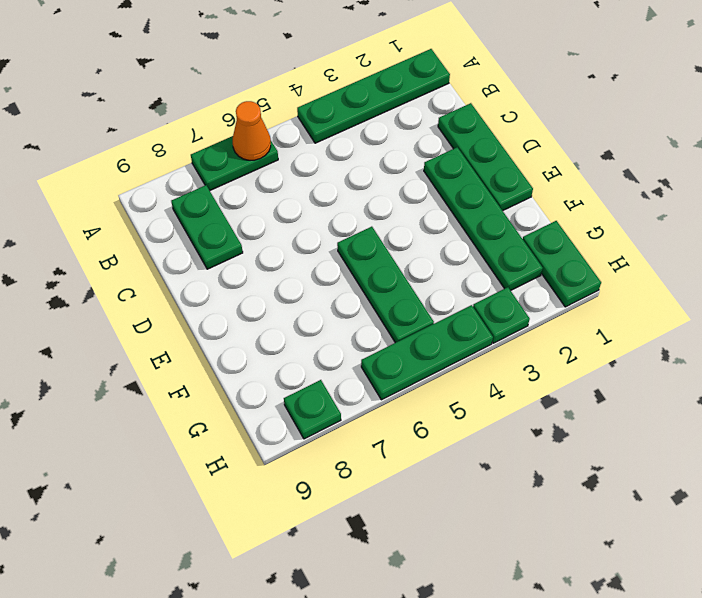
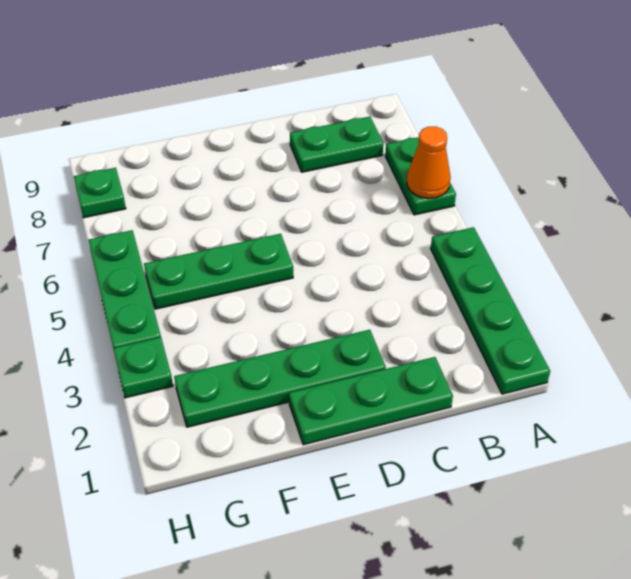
green plate G1:H1 level 1 -> none

